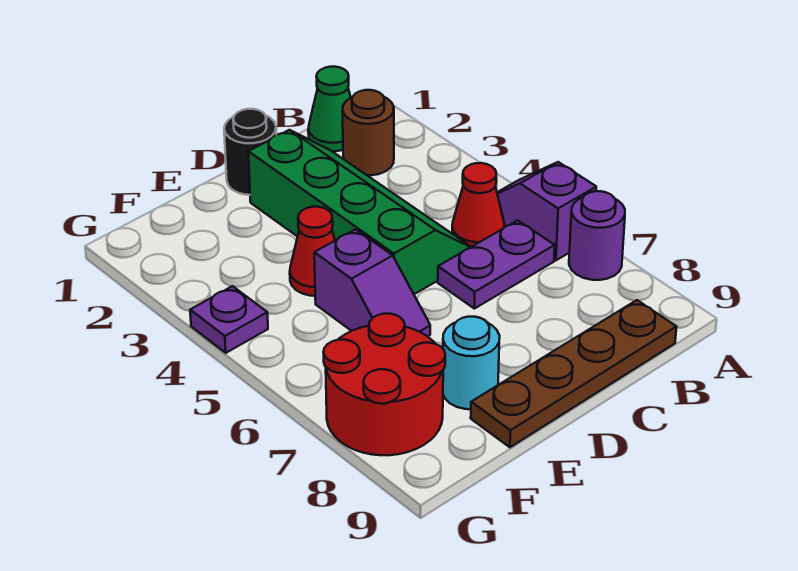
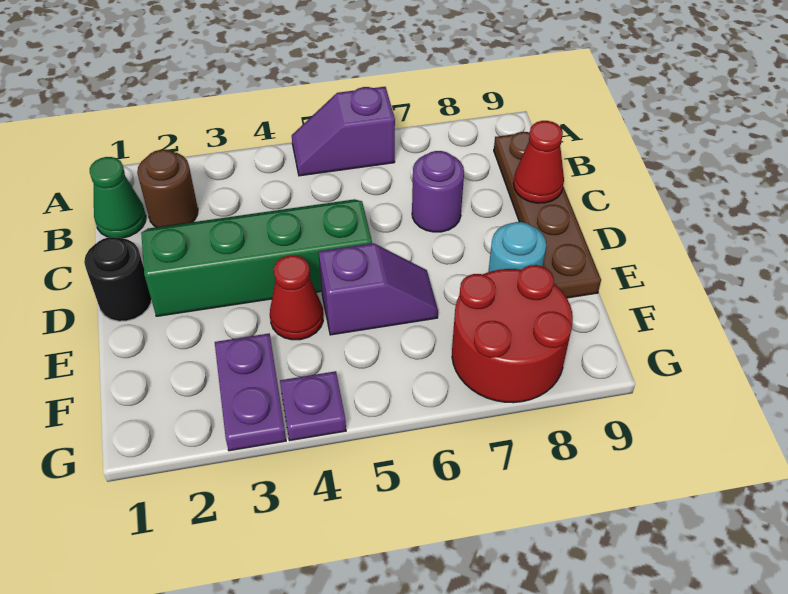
purple round brick A7 level 1 -> purple round brick C7 level 1
red cone B5 level 1 -> red cone C9 level 2
purple plate B6:C6 level 1 -> purple plate F3:G3 level 1

